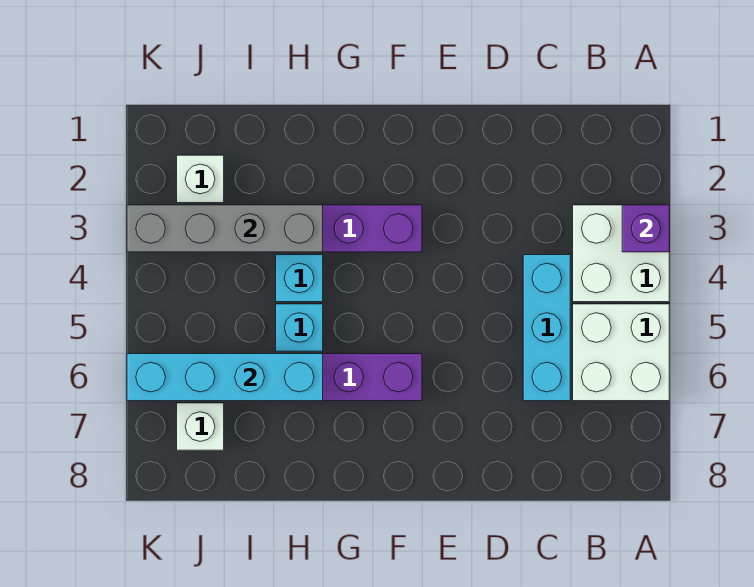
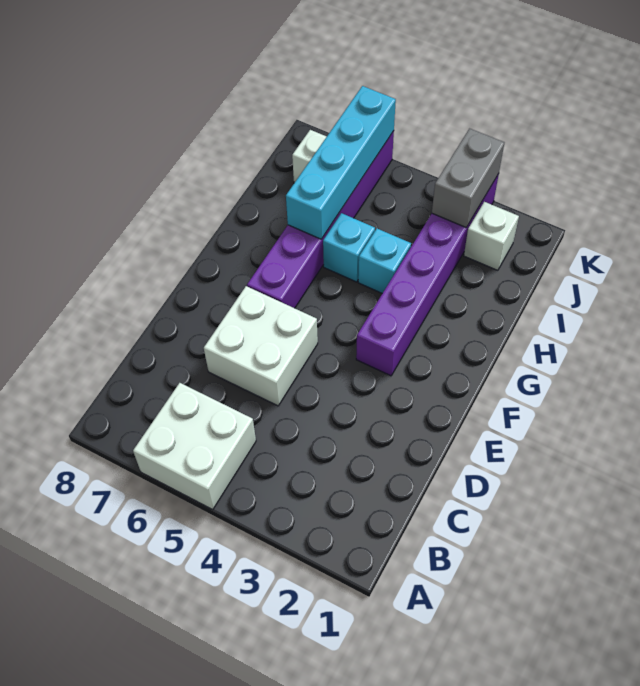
white brick A3:B4 level 1 -> white brick D5:E6 level 1
purple brick A3 level 2 -> none
cyan brick C4:C6 level 1 -> none
grey brick H3:K3 level 2 -> grey brick J3:K3 level 2

